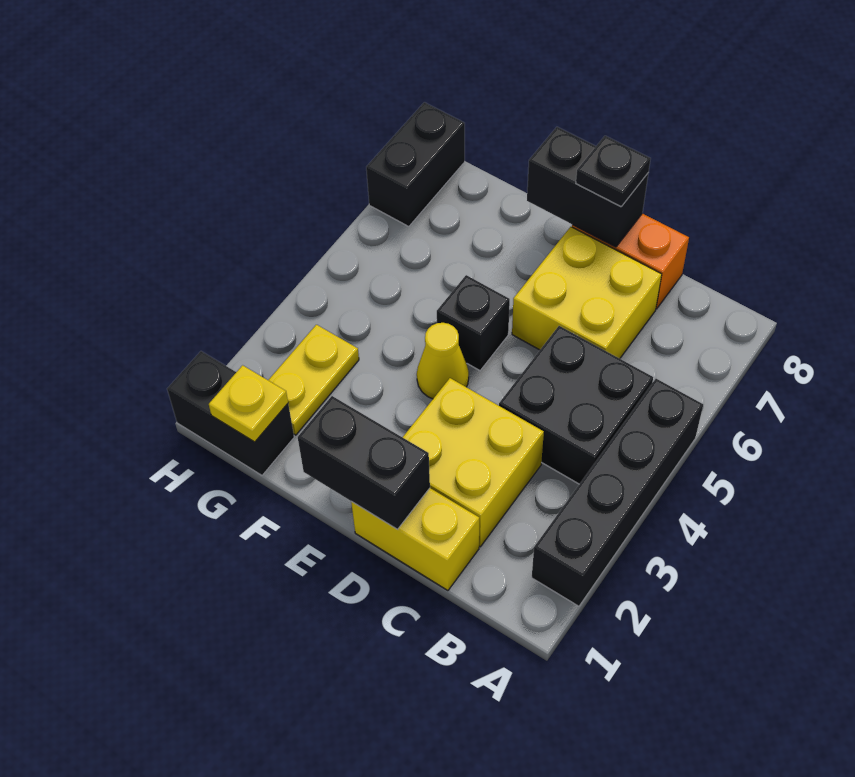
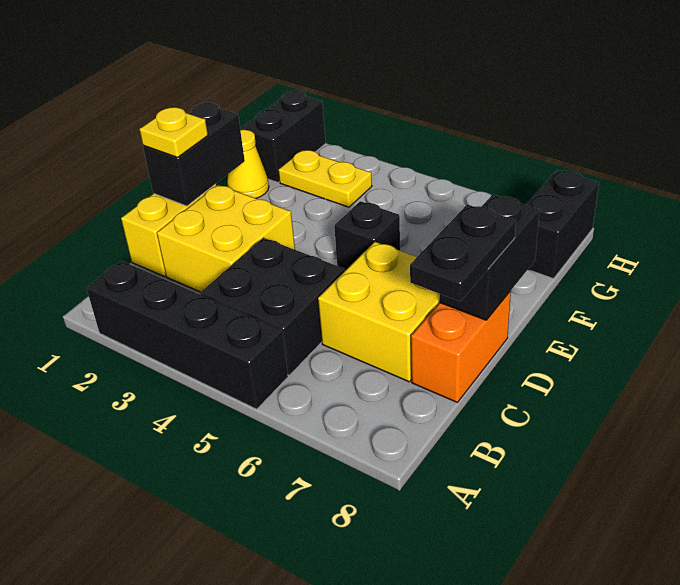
black plate D8 level 3 -> black plate C8:D8 level 3
yellow cone E4 level 1 -> yellow cone F1 level 1
yellow plate G1 level 2 -> yellow plate D1 level 3
black brick H7:H8 level 1 -> black brick G8:H8 level 1

